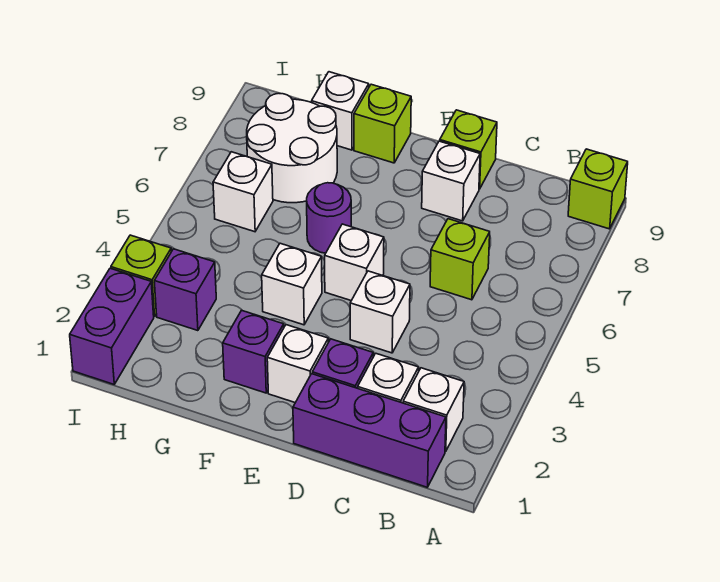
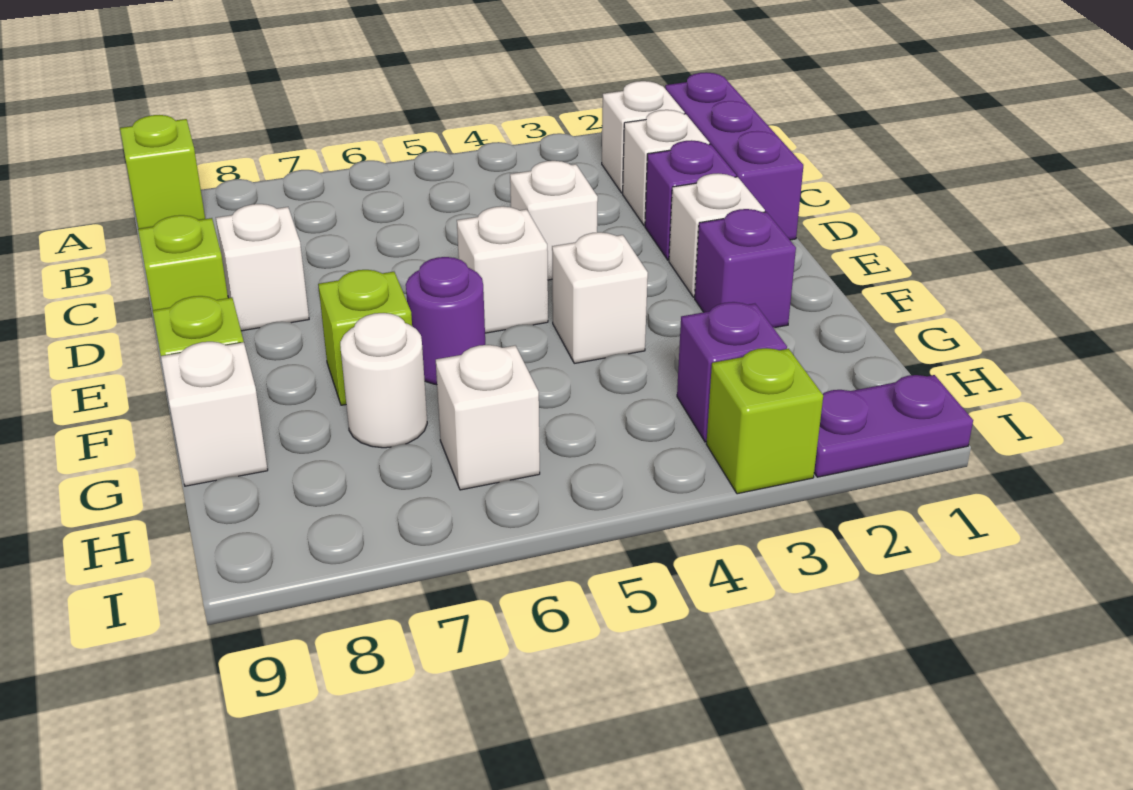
lime brick C6 level 1 -> lime brick F7 level 1
white round brick G7:H8 level 1 -> white round brick G7 level 1
purple brick I1:I2 level 1 -> purple plate I1:I2 level 1

